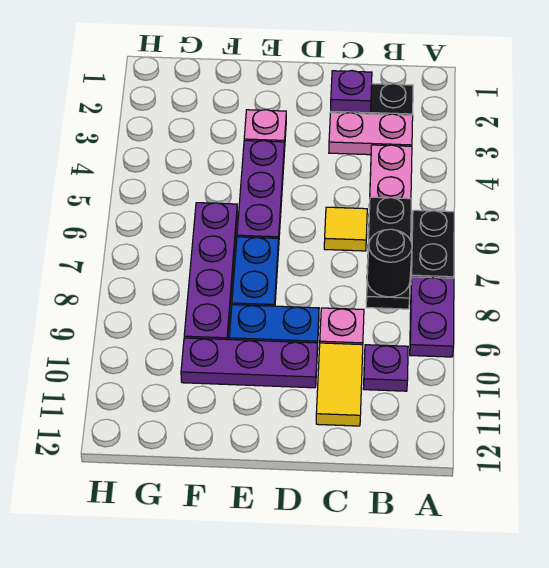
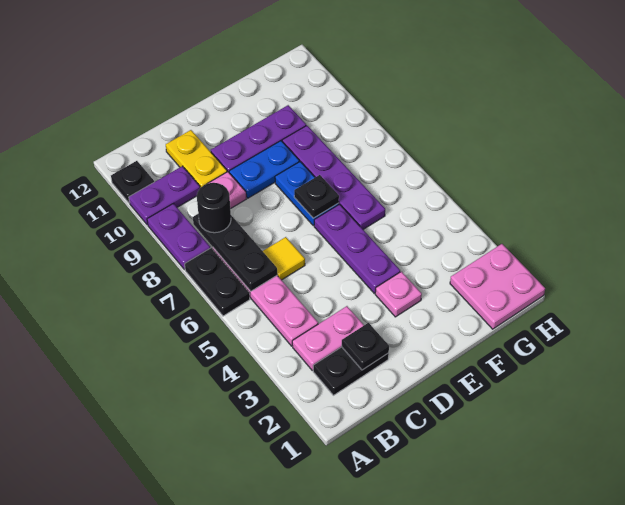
none -> black plate A11 level 1
purple plate B10 level 1 -> purple plate A10:B10 level 1
purple plate C2 level 2 -> black plate C2 level 2
yellow tile C10:C11 level 1 -> yellow plate C10:C11 level 1
none -> black plate E7 level 2
none -> pink plate G1:H2 level 1

